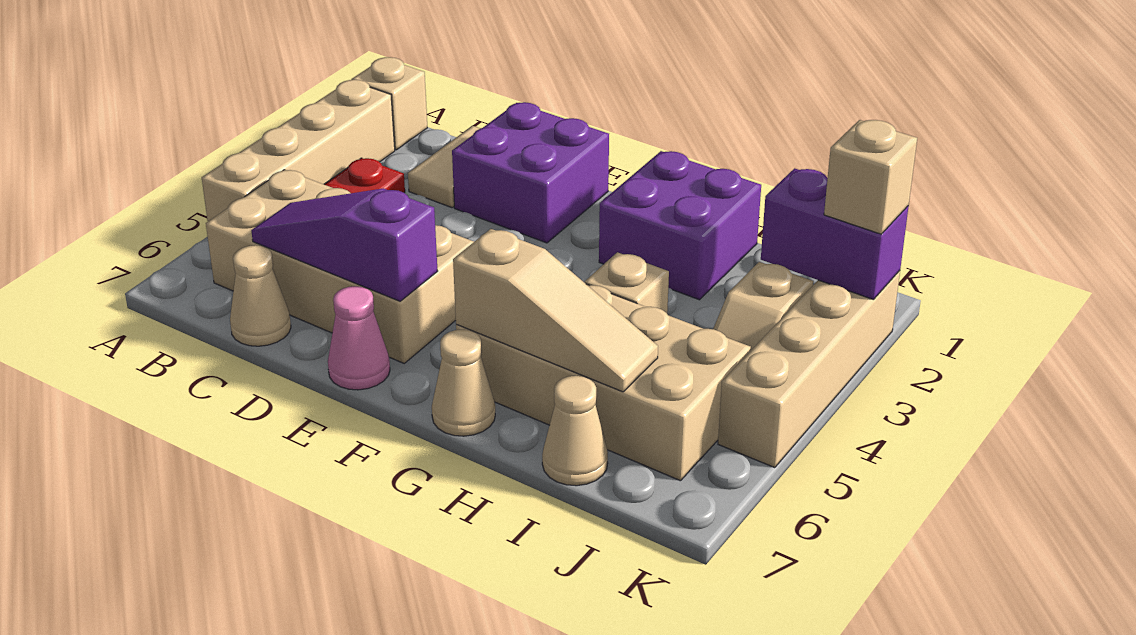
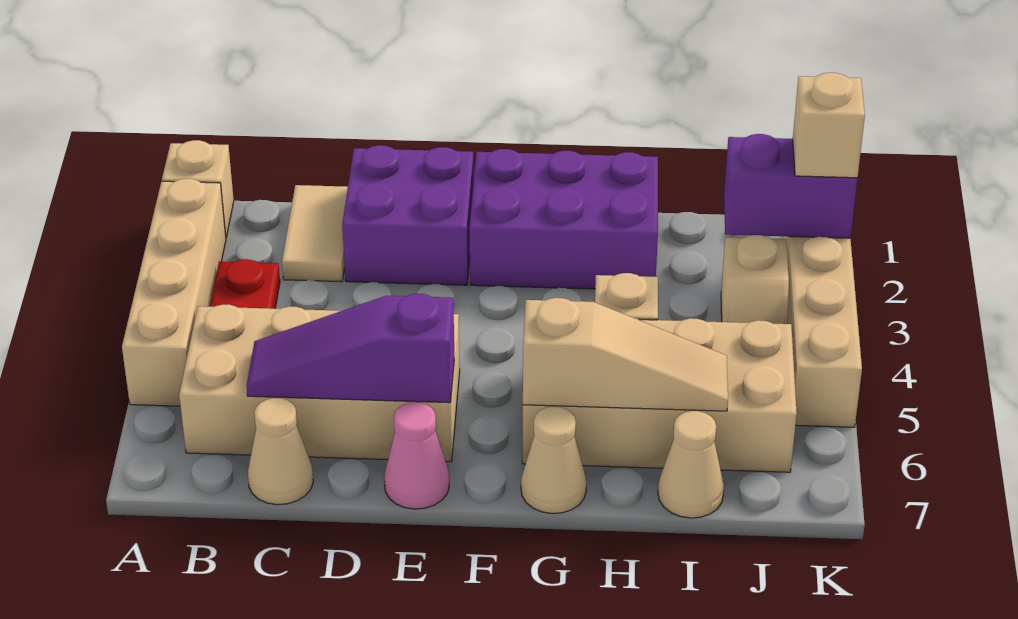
purple brick G1:H2 level 1 -> purple brick F1:H2 level 1

